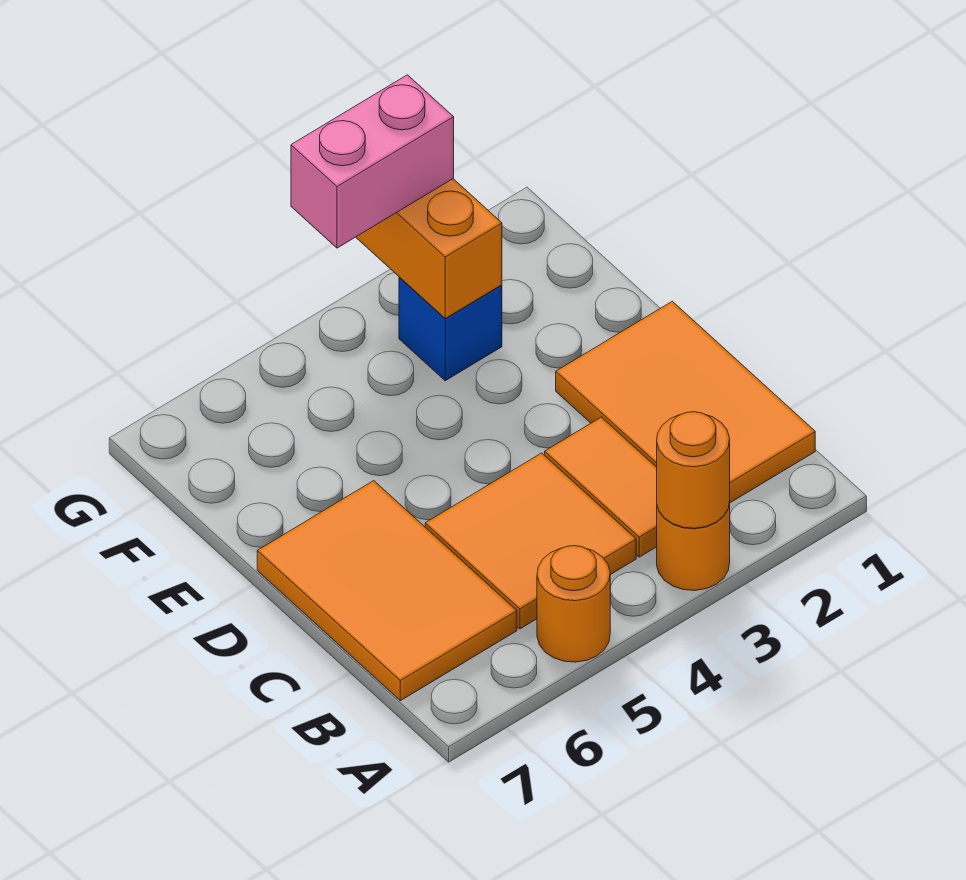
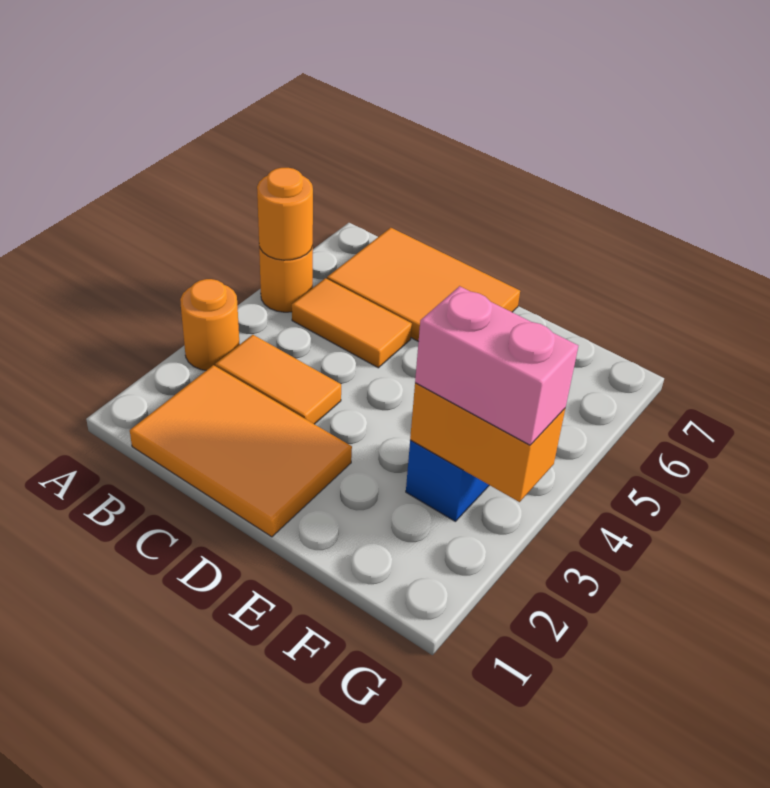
orange round brick A3 level 2 -> orange round brick A5 level 2
orange tile B4:C5 level 1 -> orange tile B5:C5 level 1
pink brick G3:G4 level 3 -> pink brick F3:G3 level 3

